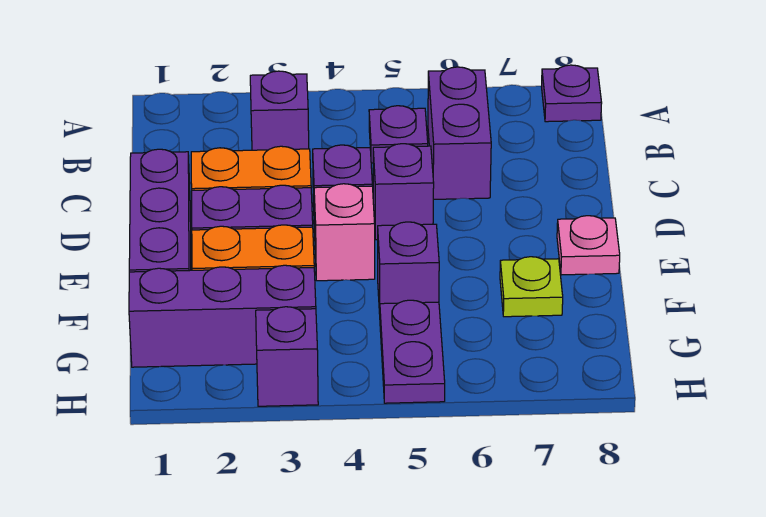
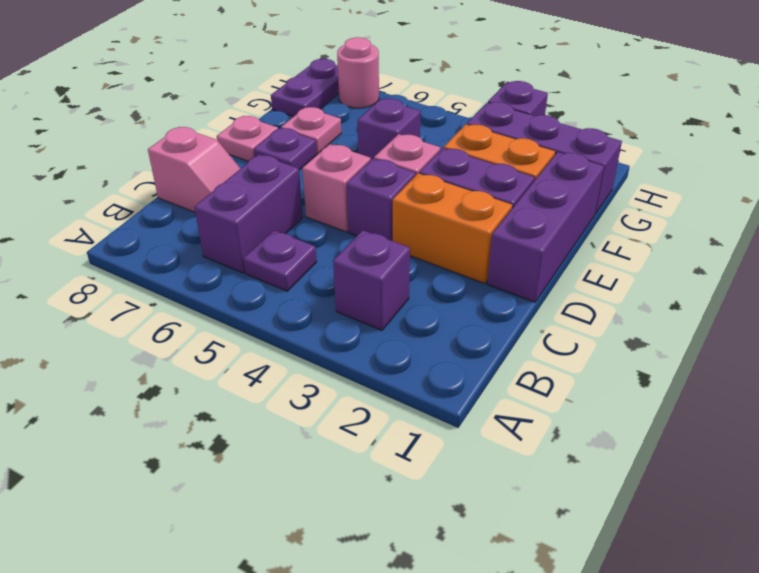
purple plate A8 level 1 -> purple plate E7 level 1
none -> pink slope C7:C8 level 1 top 8
purple brick D5 level 1 -> pink brick D5 level 1
lime plate F7 level 1 -> pink plate F7 level 1
purple plate G5:H5 level 1 -> purple plate G8:H8 level 1
none -> pink round brick H7 level 1

